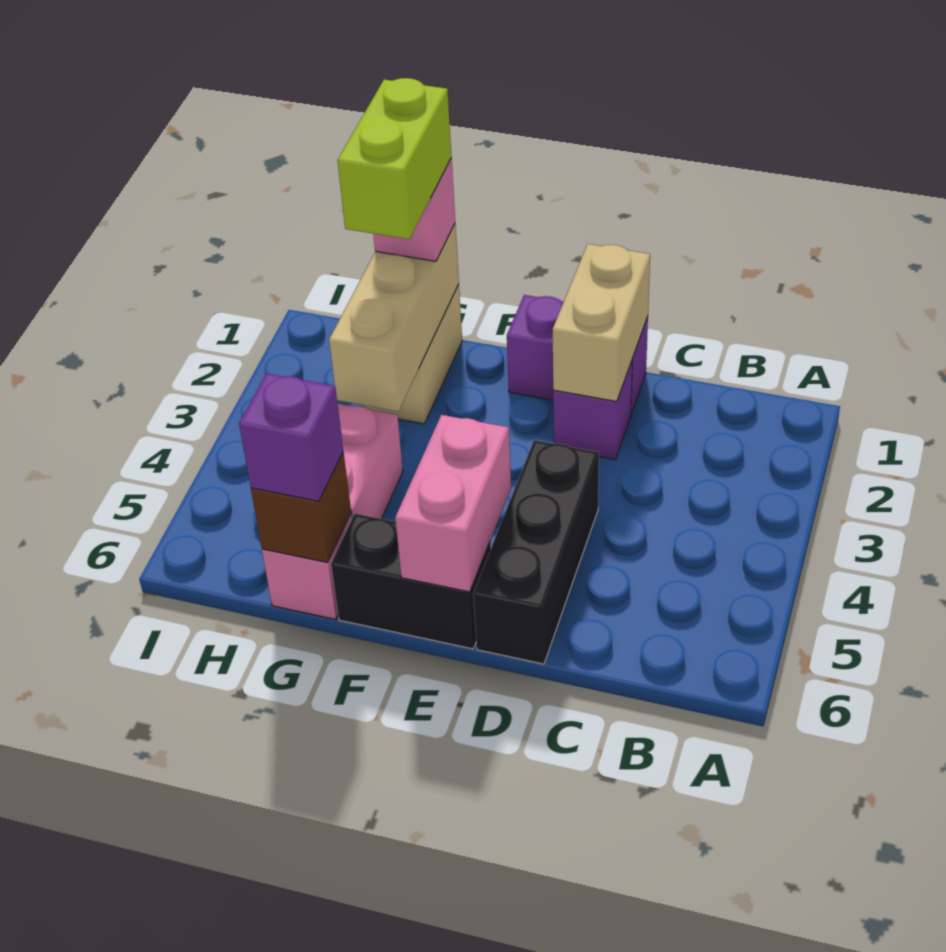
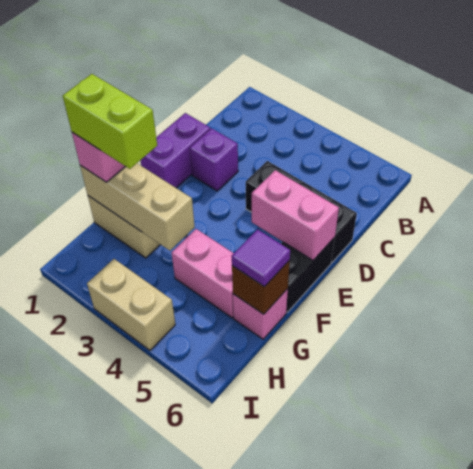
tan brick D1:D2 level 2 -> tan brick I3:I4 level 1
purple brick G6 level 3 -> purple tile G6 level 3

